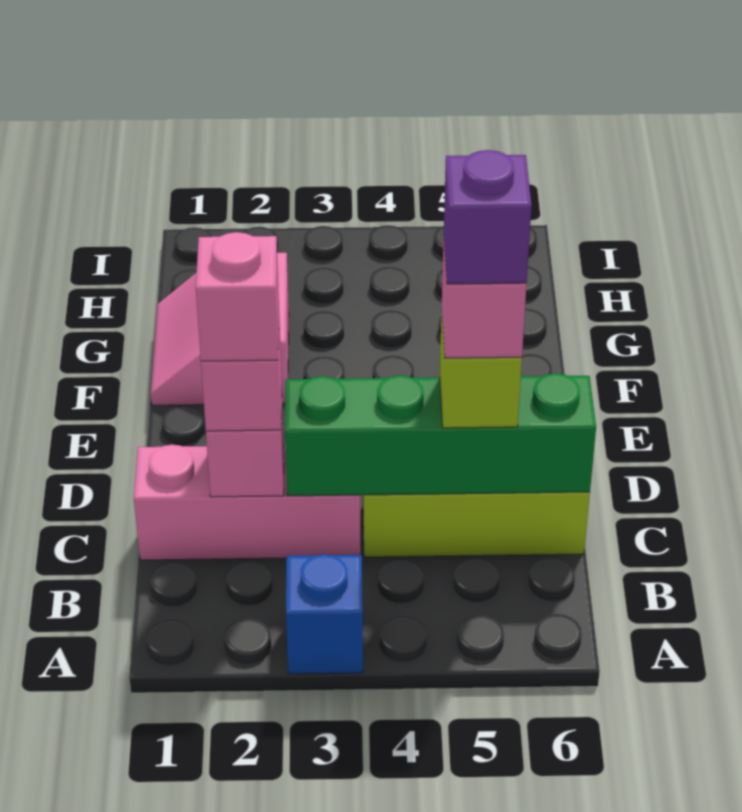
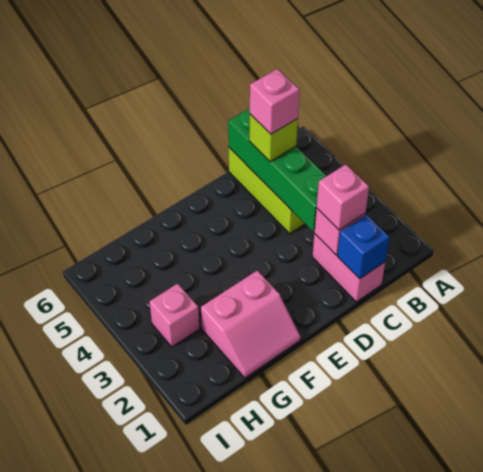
blue brick A3 level 1 -> blue brick C1 level 2
pink brick C1:C3 level 1 -> pink brick C1:C2 level 1
pink brick C2 level 4 -> pink brick H3 level 1
purple brick C5 level 5 -> none

